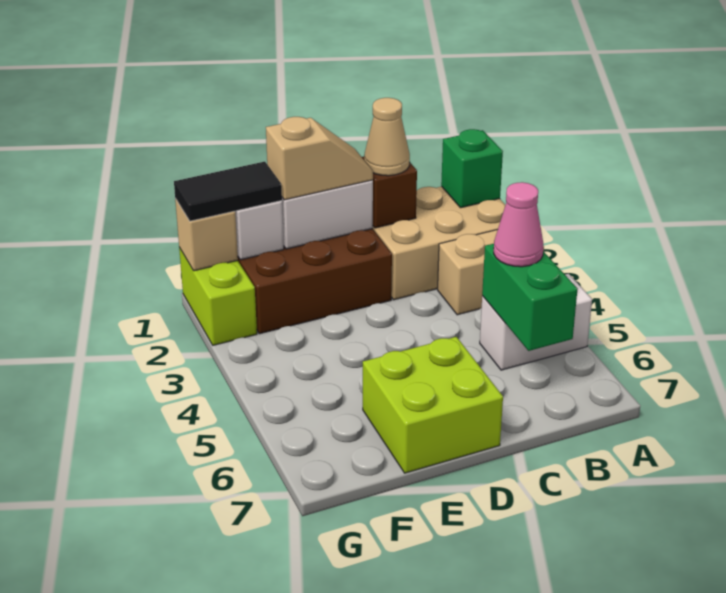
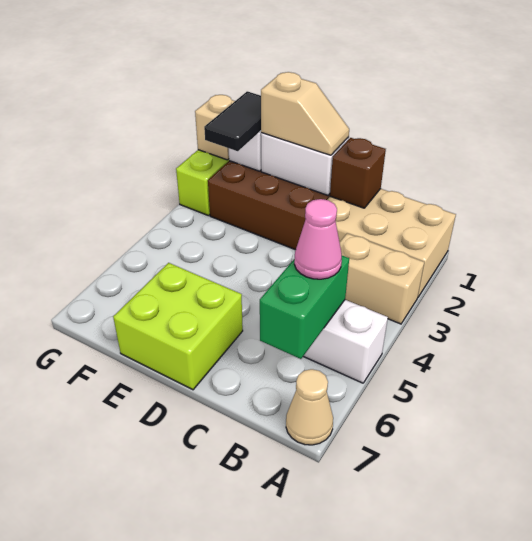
green brick A1 level 2 -> none
tan cone C1 level 3 -> tan cone A7 level 1
black tile F1:G1 level 3 -> black tile F1:F2 level 3

